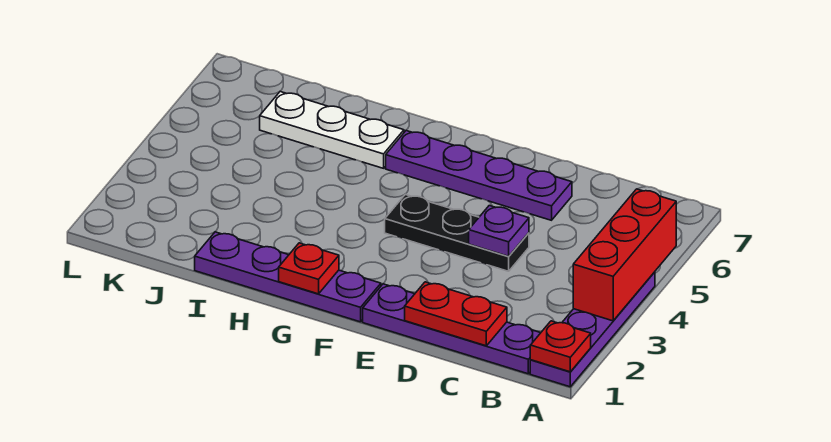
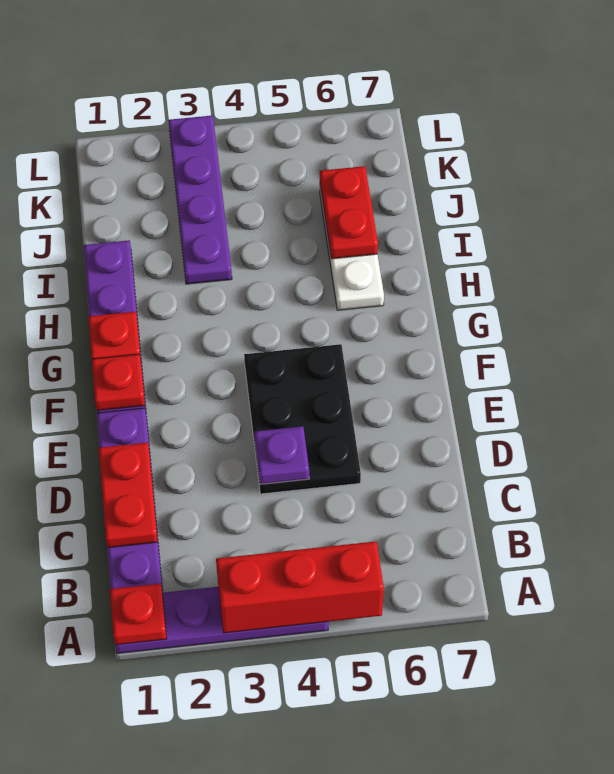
black plate D4:F4 level 1 -> black plate D4:F5 level 1
purple plate D6:G6 level 1 -> purple plate I3:L3 level 1
none -> red plate F1 level 2
none -> red plate I6:J6 level 2

